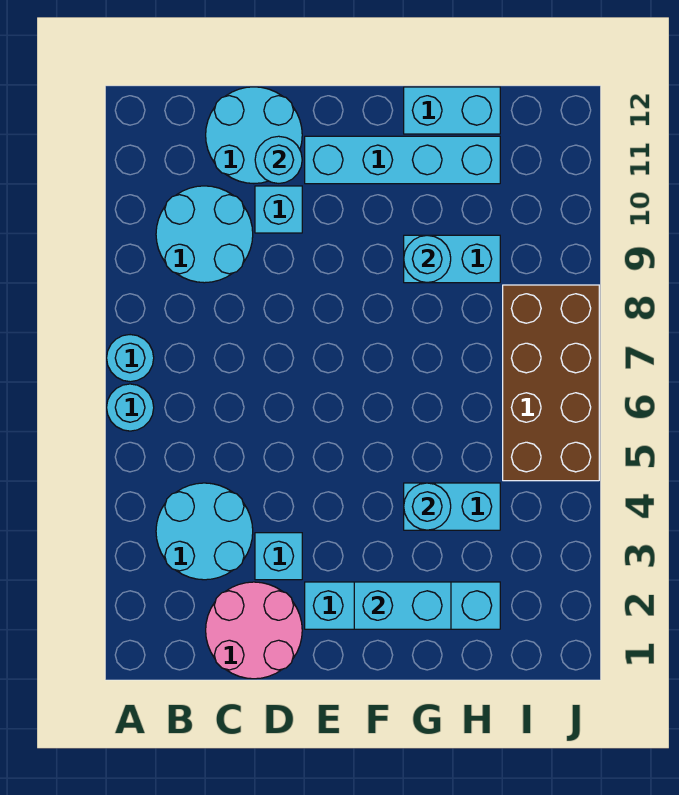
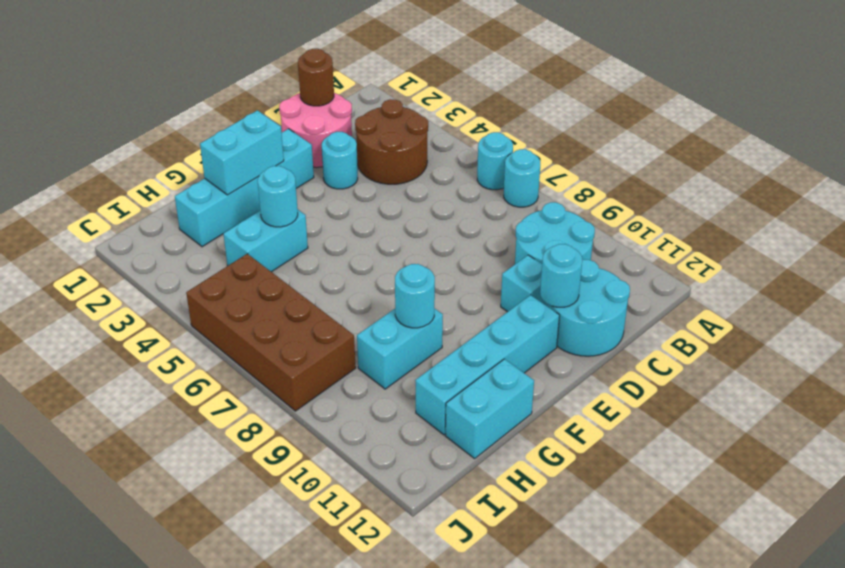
cyan round brick B3:C4 level 1 -> brown round brick B3:C4 level 1
none -> brown round brick C1 level 2
cyan brick D3 level 1 -> cyan round brick D3 level 1

